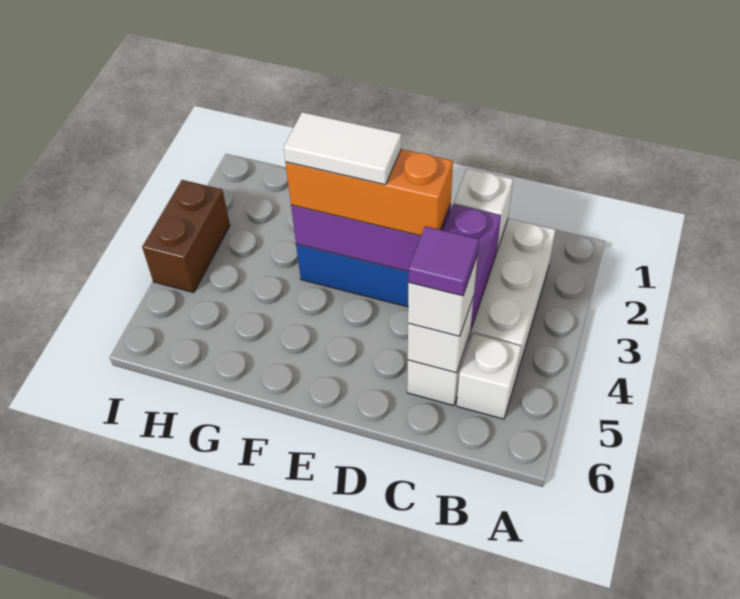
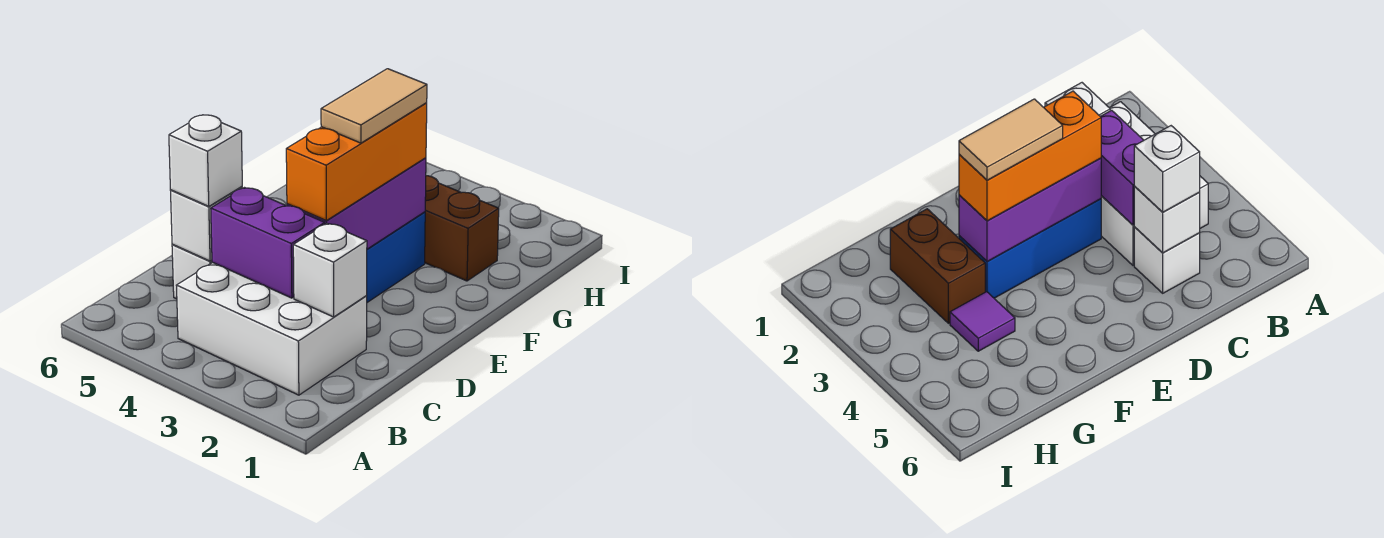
white brick B5 level 1 -> none
purple tile C5 level 4 -> purple tile G4 level 1
white tile E3:F3 level 4 -> tan tile E3:F3 level 4
brown brick I3:I4 level 1 -> brown brick G2:G3 level 1

